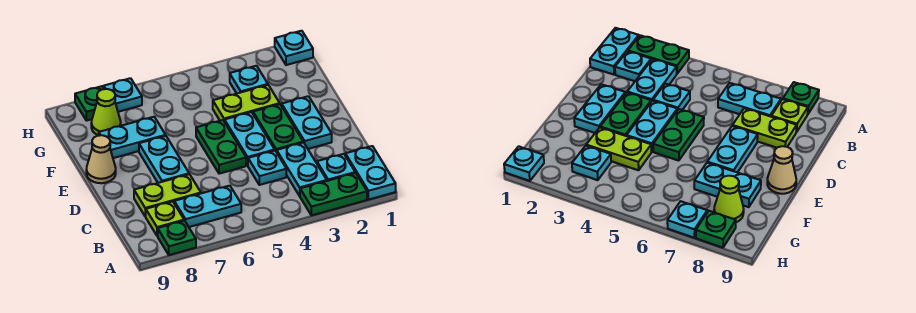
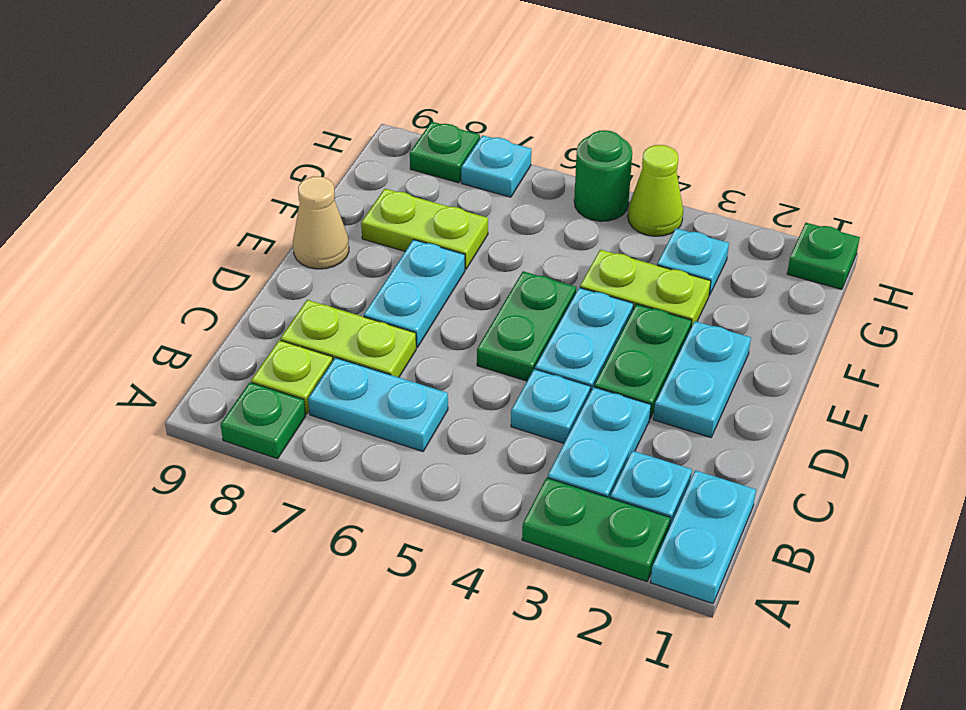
cyan plate F7:F8 level 1 -> lime plate F7:F8 level 1
lime cone G8 level 1 -> lime cone H4 level 1
cyan plate H1 level 1 -> green plate H1 level 1
none -> green round brick H5 level 1

